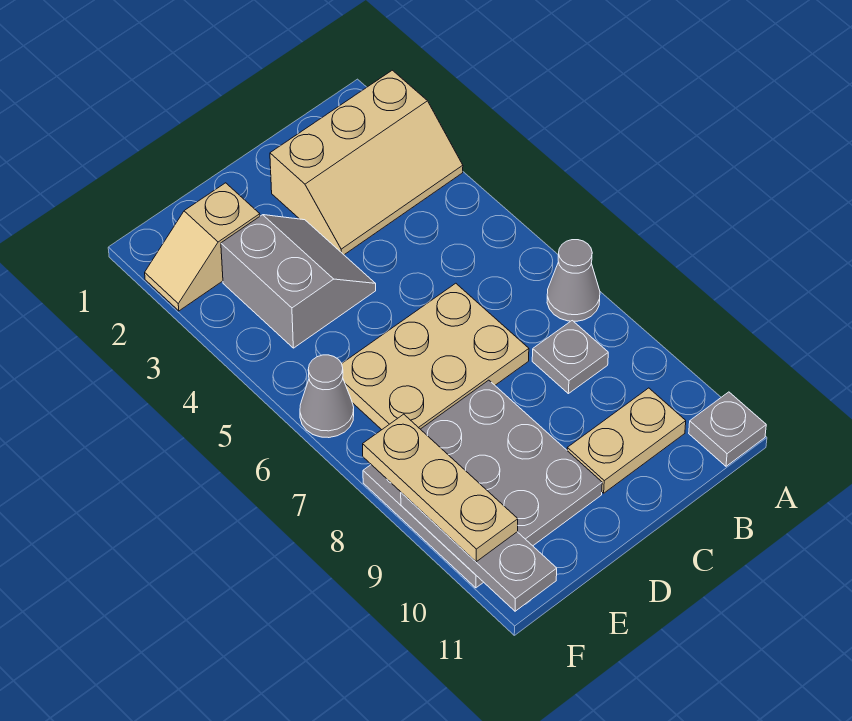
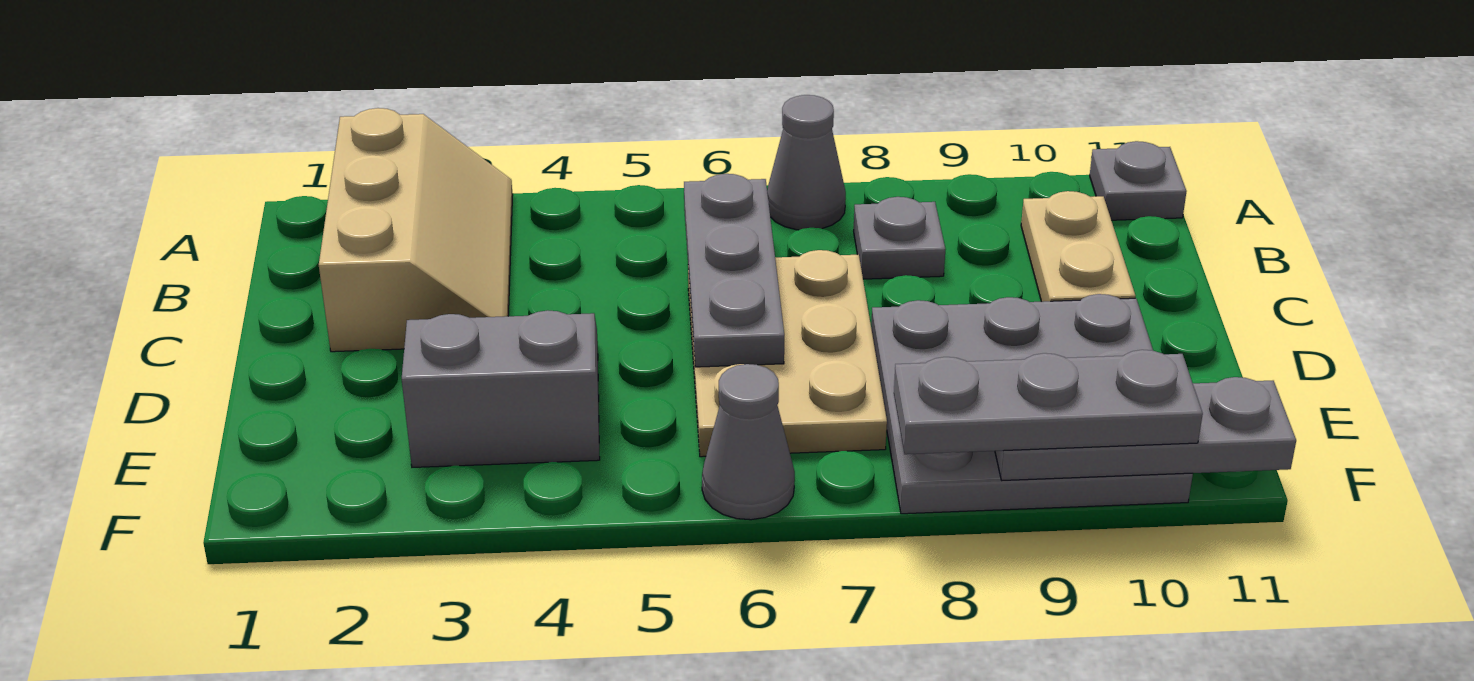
none -> grey plate B6:D6 level 2
tan slope E2:F2 level 1 top E -> none
tan plate F8:F10 level 3 -> grey plate F8:F10 level 3

